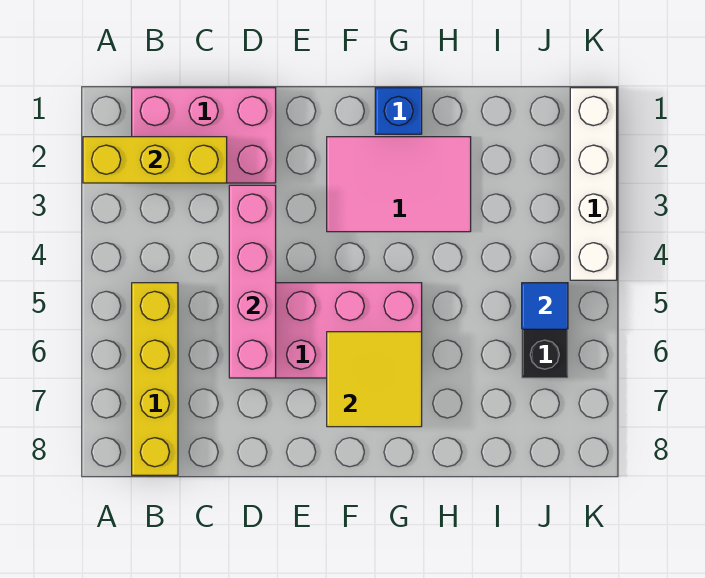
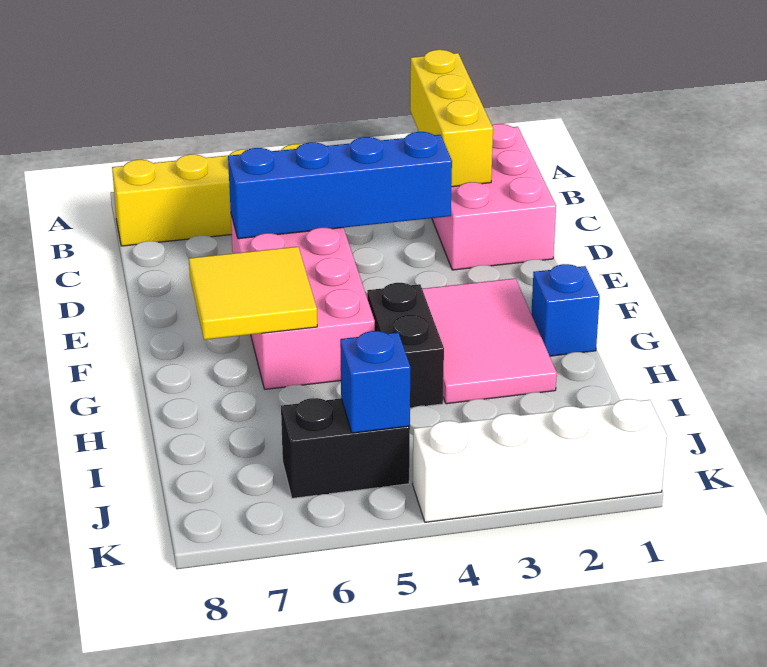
pink brick D3:D6 level 2 -> blue brick D3:D6 level 2
none -> black brick G4:H4 level 1
blue tile J5 level 2 -> blue brick J5 level 2

